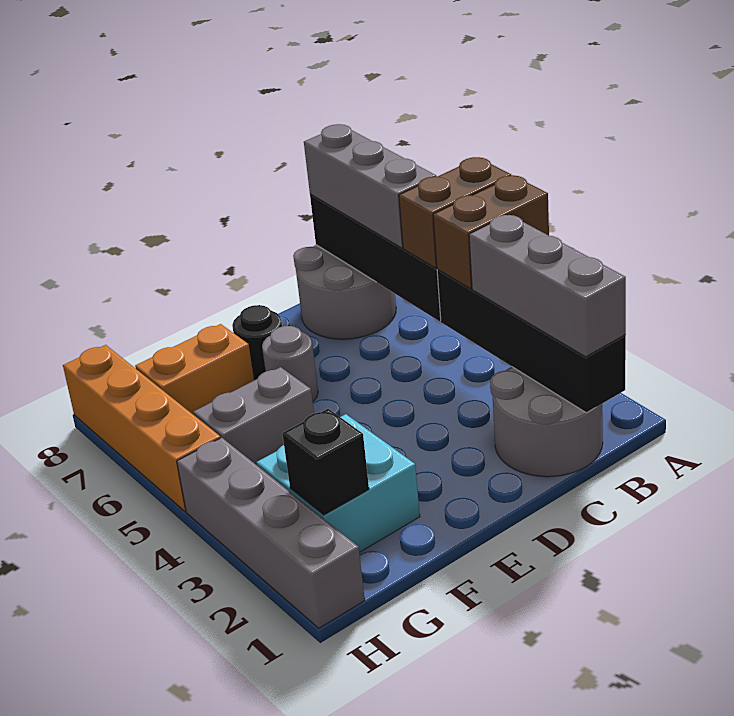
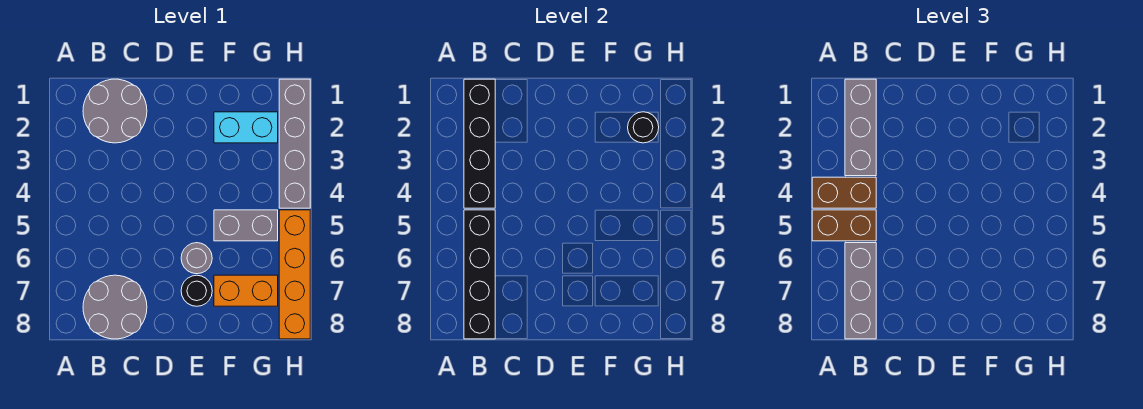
cyan brick F2:G3 level 1 -> cyan brick F2:G2 level 1
black brick G2 level 2 -> black round brick G2 level 2

